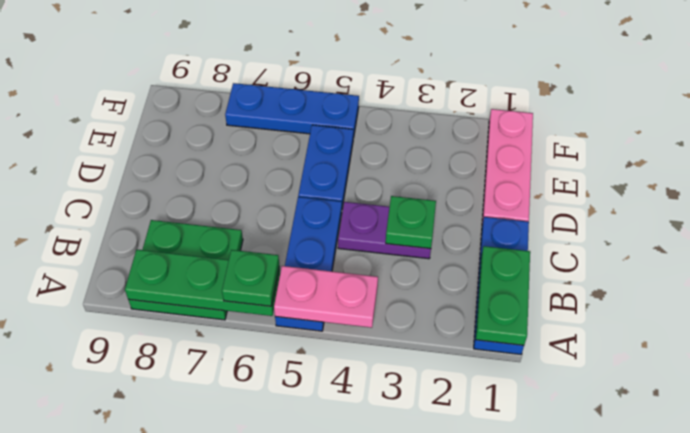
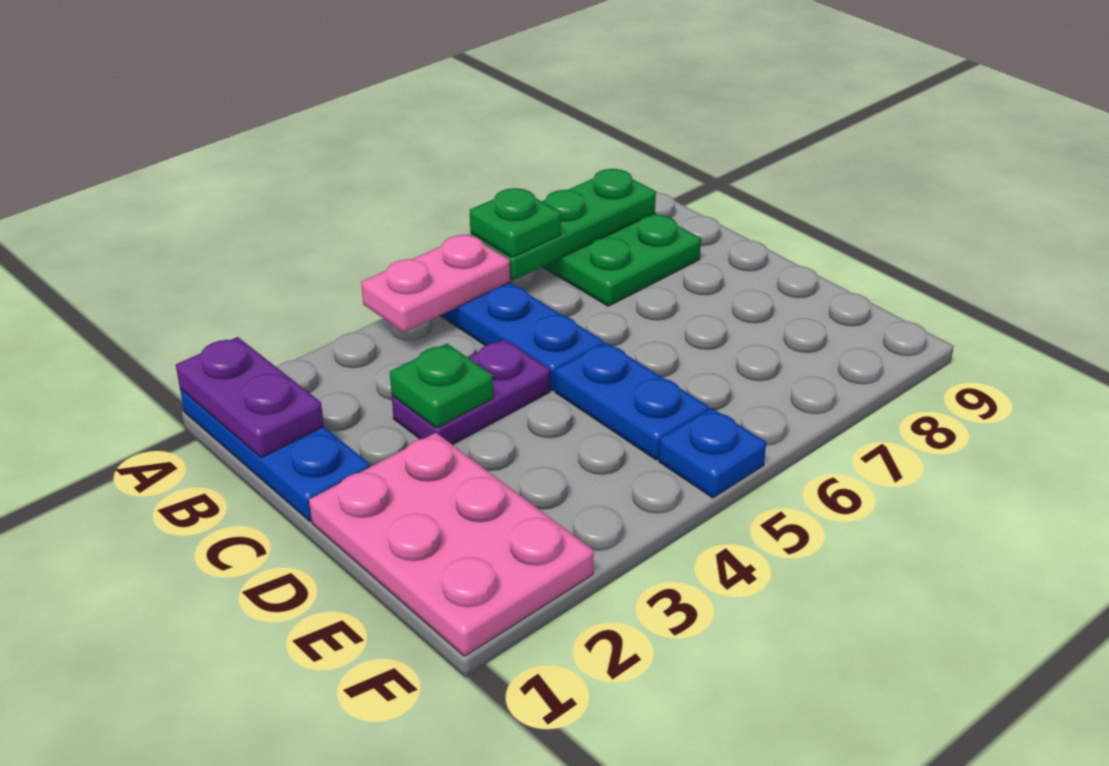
green plate A1:B1 level 2 -> purple plate A1:B1 level 2
pink plate D1:F1 level 1 -> pink plate D1:F2 level 1
blue plate F5:F7 level 1 -> blue plate F5 level 1

